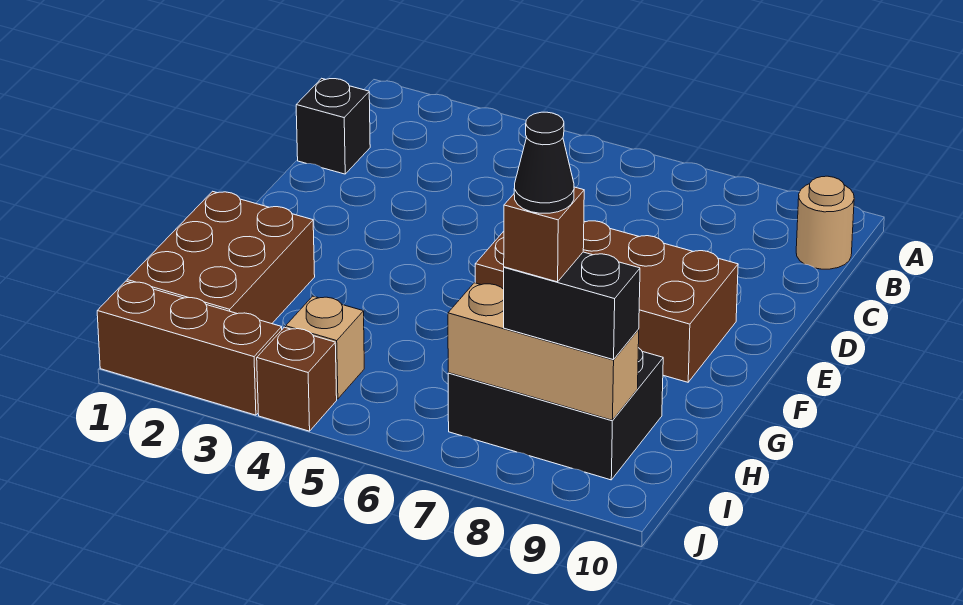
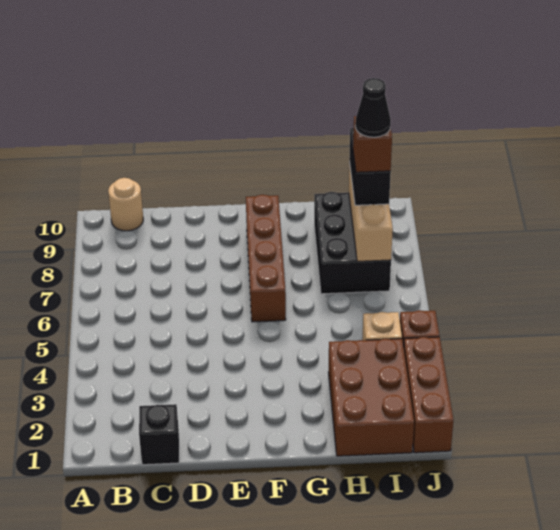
brown brick E6:F9 level 1 -> brown brick F6:F9 level 1
brown brick G1:I2 level 1 -> brown brick H1:I3 level 1

